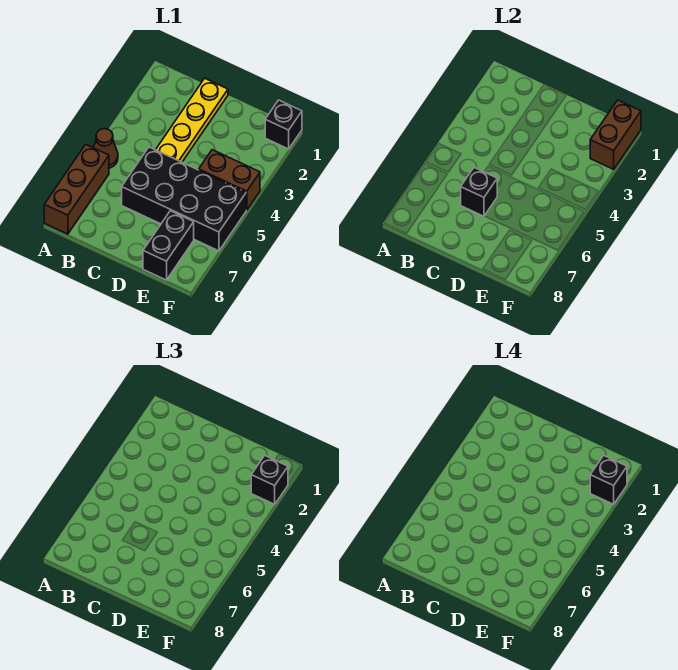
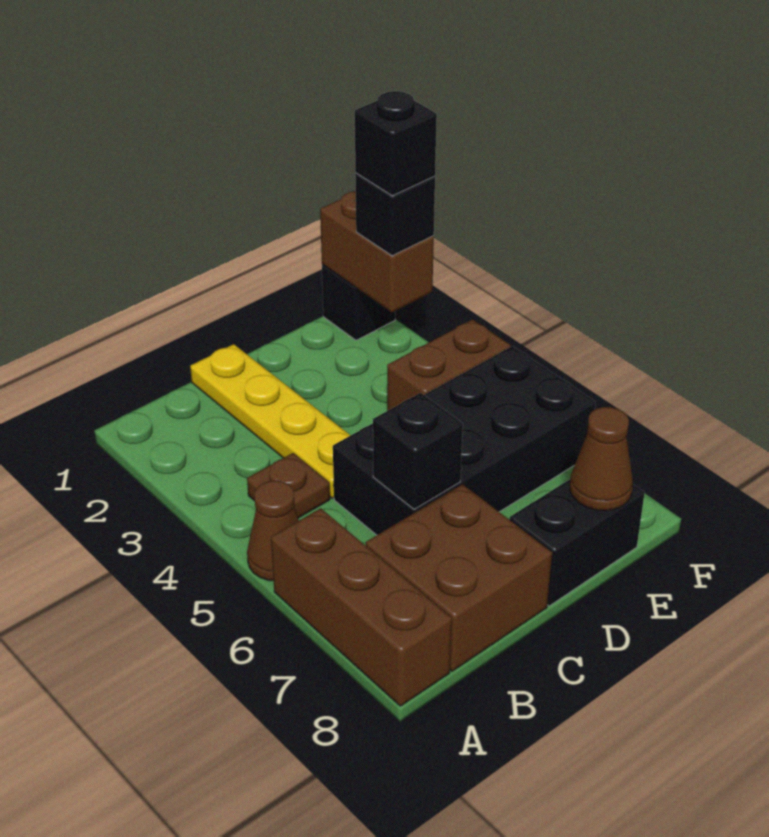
none -> brown plate B4 level 1
none -> brown brick B7:C8 level 1
black brick E7:E8 level 1 -> black brick D8:E8 level 1
none -> brown cone E8 level 2

